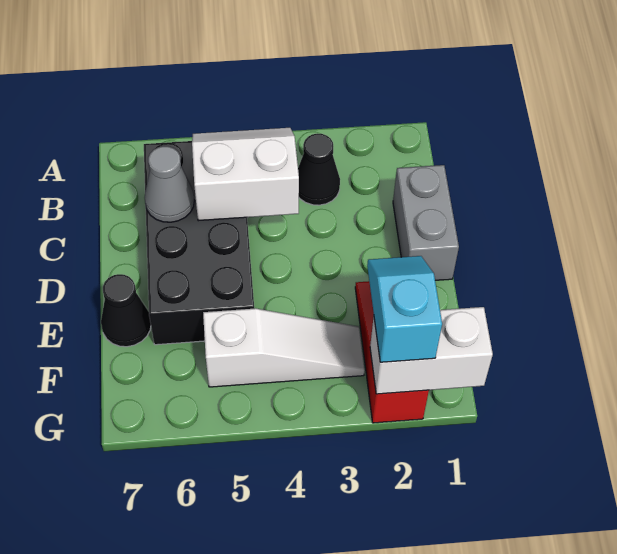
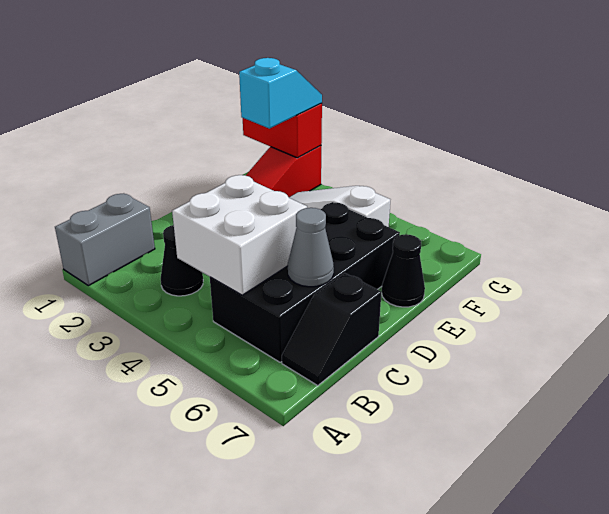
white slope B4:C5 level 2 top C -> white brick B4:C5 level 2
none -> black slope B7:C7 level 1 top C
grey brick C1:D1 level 1 -> grey brick A1:B1 level 1
cyan slope F2:G2 level 3 top G -> cyan slope F2:G2 level 3 top F
white brick G1:G2 level 2 -> red brick G1:G2 level 2

